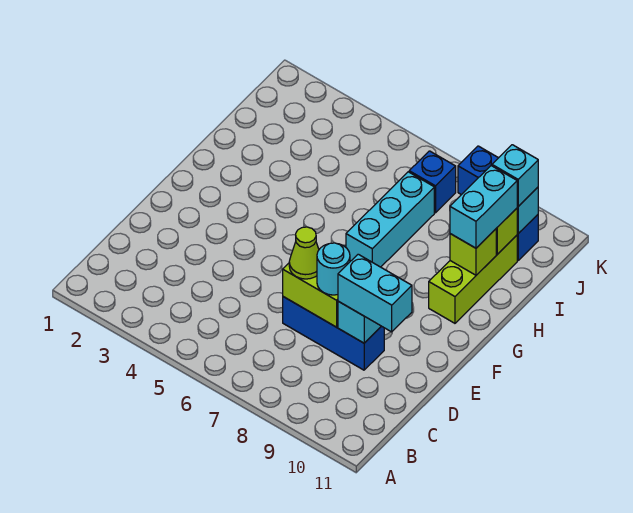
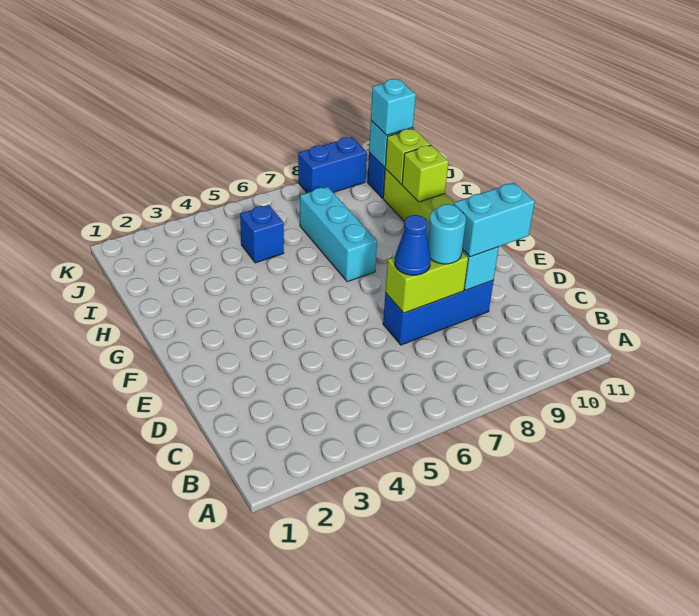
lime cone D7 level 3 -> blue cone D7 level 3
cyan brick H10:I10 level 3 -> none
blue brick J7 level 1 -> blue brick I5 level 1

